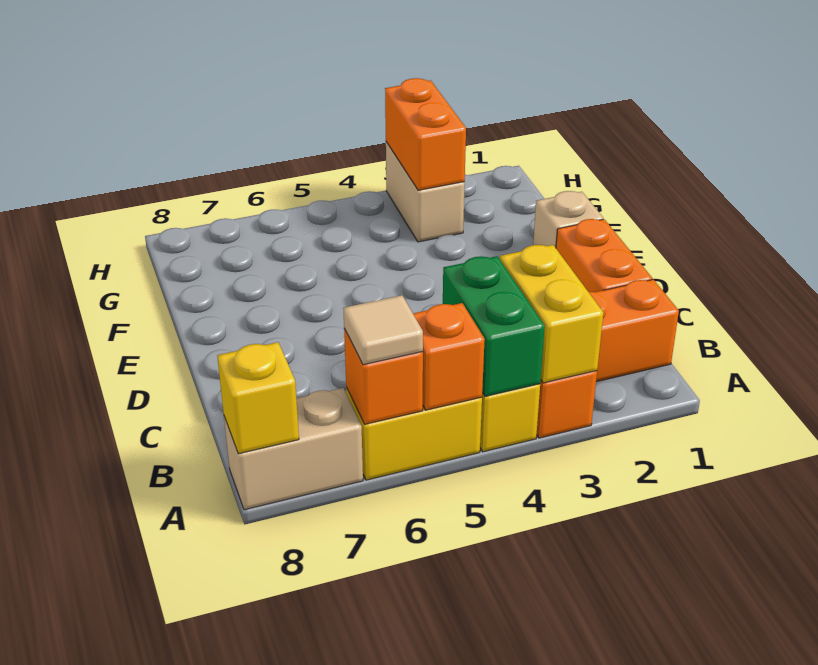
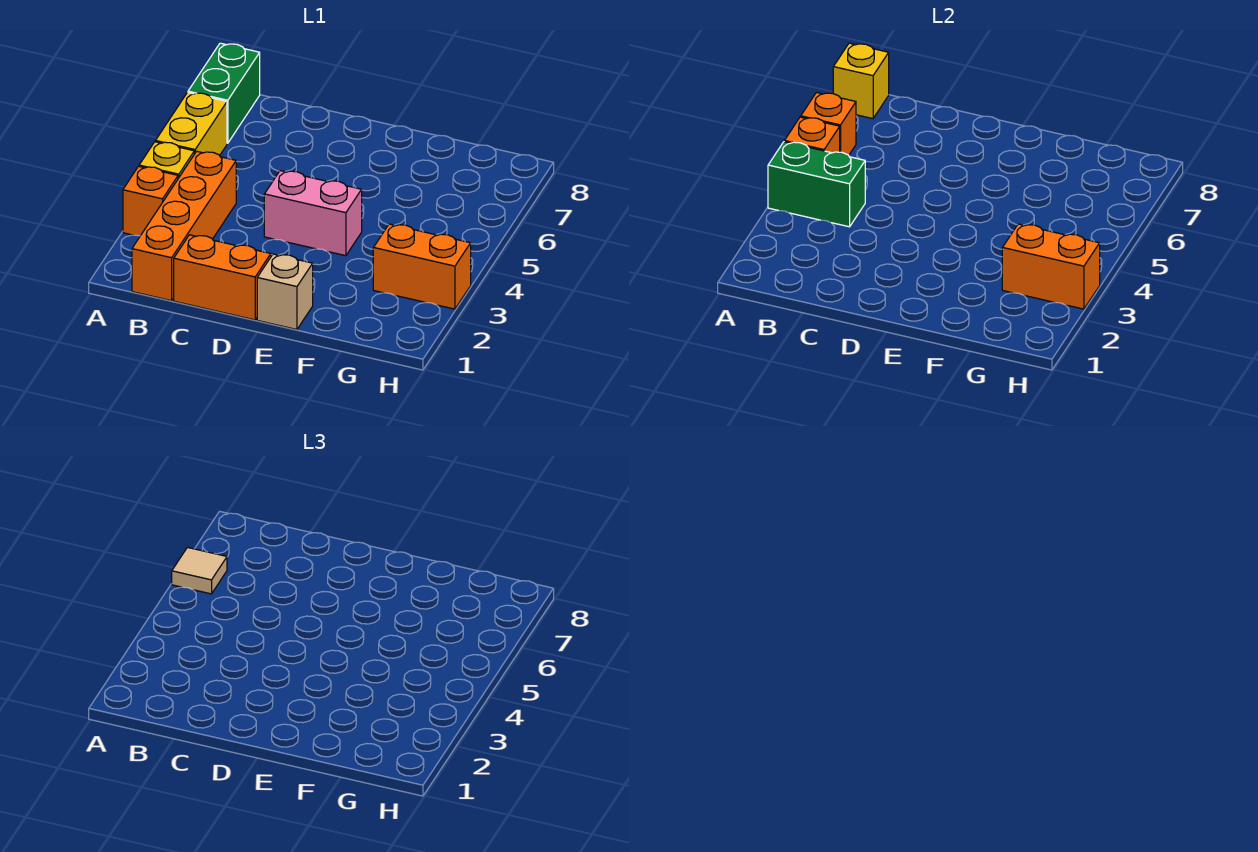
yellow brick A3:B3 level 2 -> none
tan brick A7:A8 level 1 -> green brick A7:A8 level 1
none -> pink brick D4:E4 level 1
tan brick G3:H3 level 1 -> orange brick G3:H3 level 1

